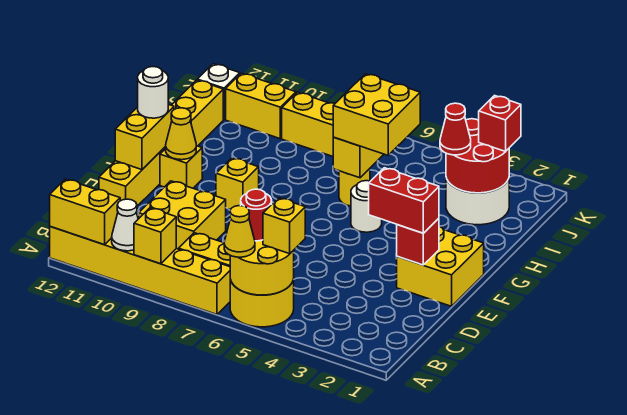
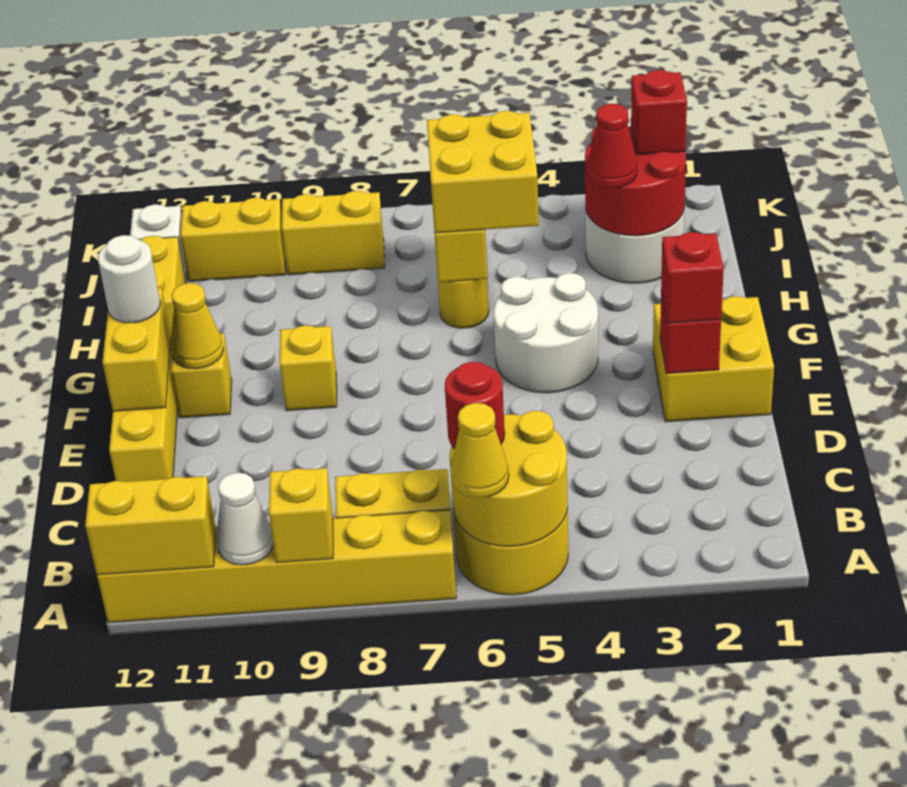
yellow brick B5 level 3 -> none
yellow brick C9:D10 level 1 -> none
red brick E2:E3 level 3 -> red brick E2 level 3
white round brick G5 level 1 -> white round brick F4:G5 level 1

